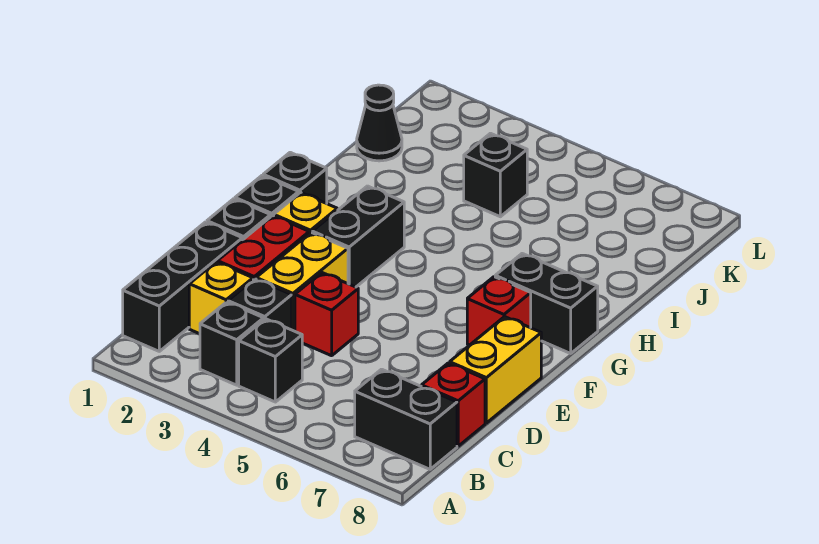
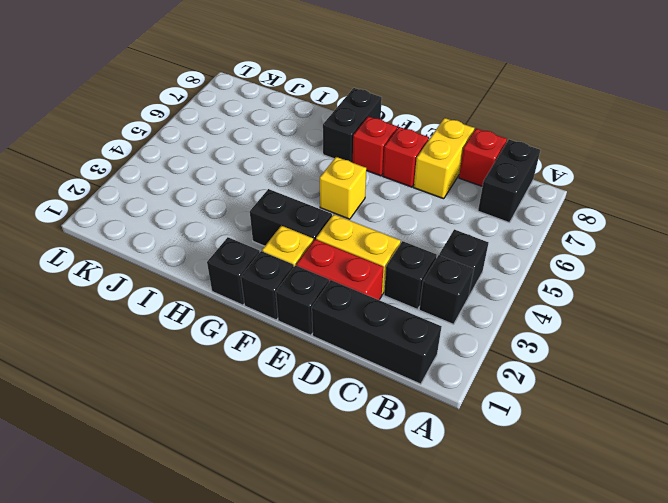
yellow brick C2 level 1 -> yellow brick F5 level 1
red brick D4 level 1 -> red brick E7 level 1
yellow brick D8:E8 level 1 -> yellow brick D7:D8 level 1
black cone J1 level 1 -> none
black brick J4 level 1 -> none

